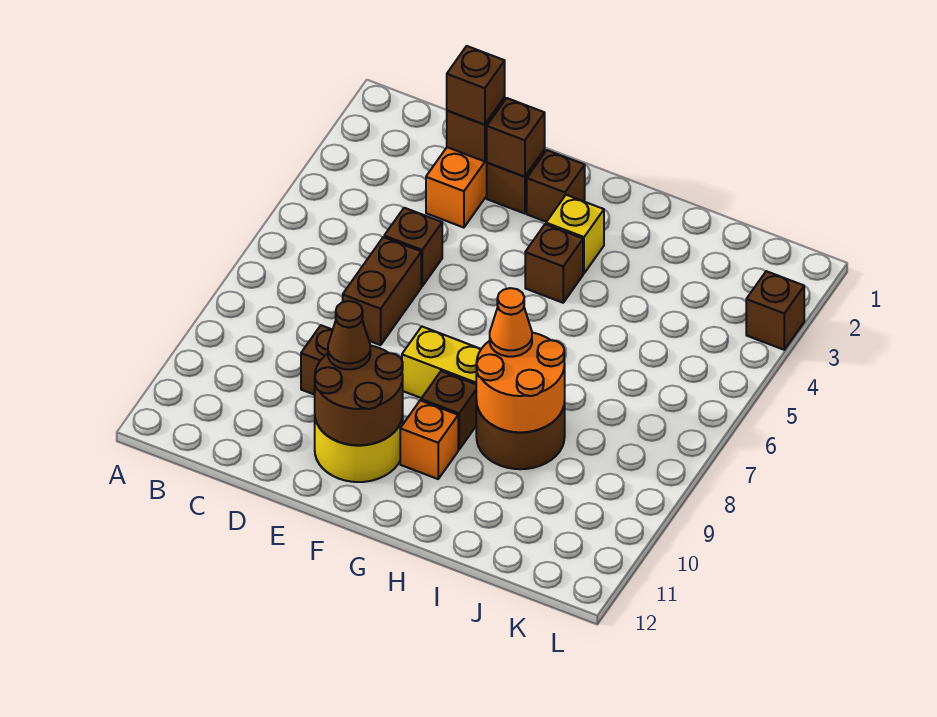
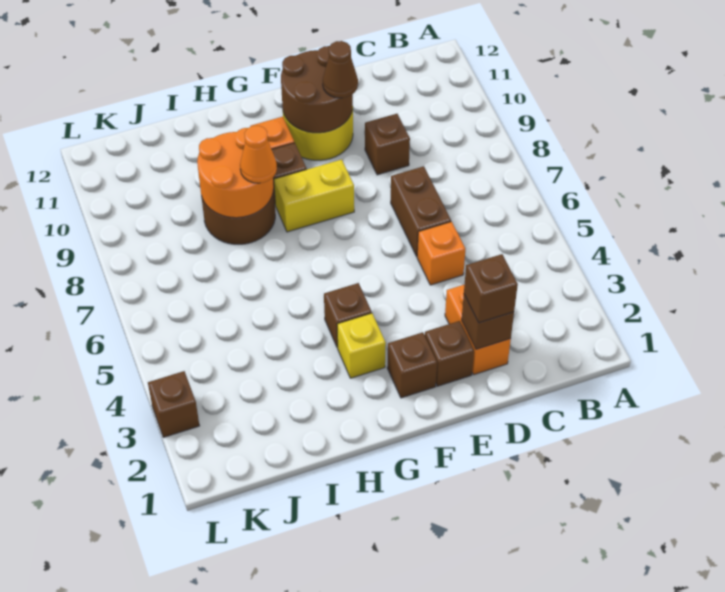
brown brick D5 level 1 -> orange brick D5 level 1
brown brick E2 level 2 -> none

